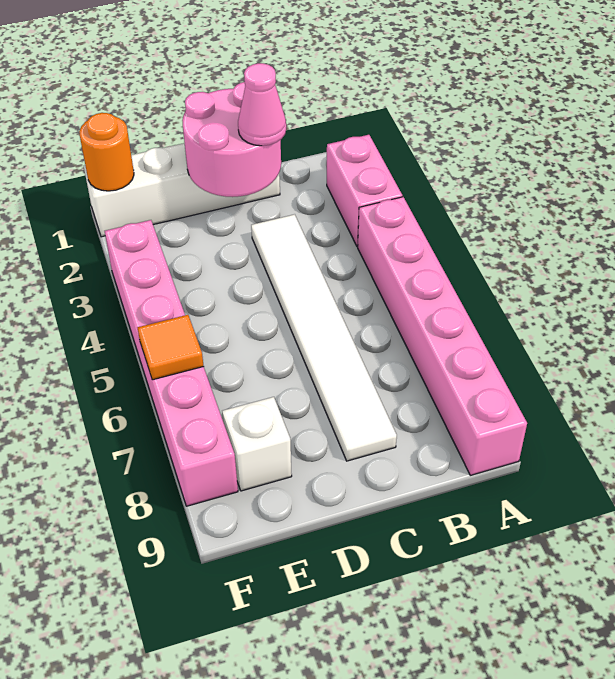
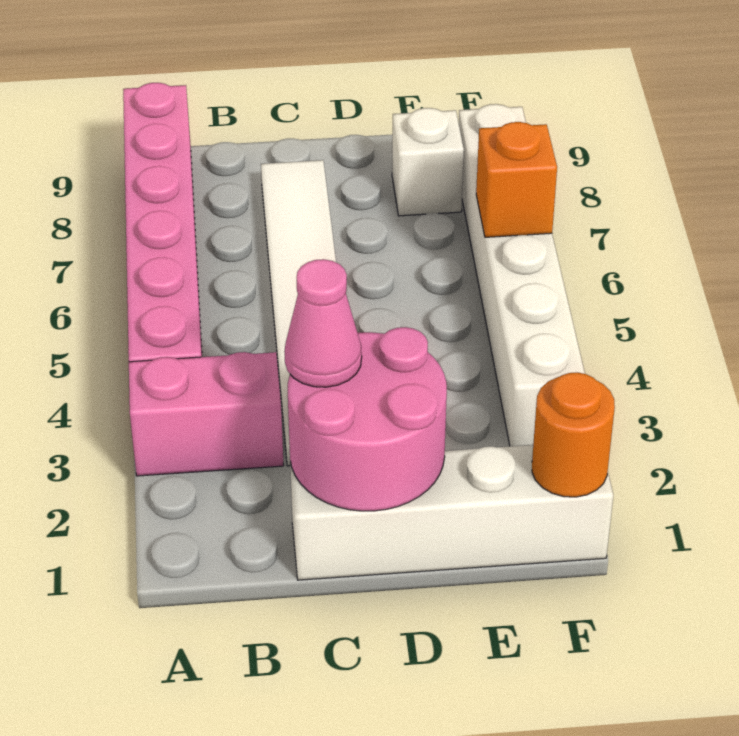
pink brick A2:A3 level 1 -> pink brick A3:B3 level 1
pink brick F3:F8 level 1 -> white brick F3:F8 level 1
orange tile F6 level 2 -> orange brick F6 level 2

